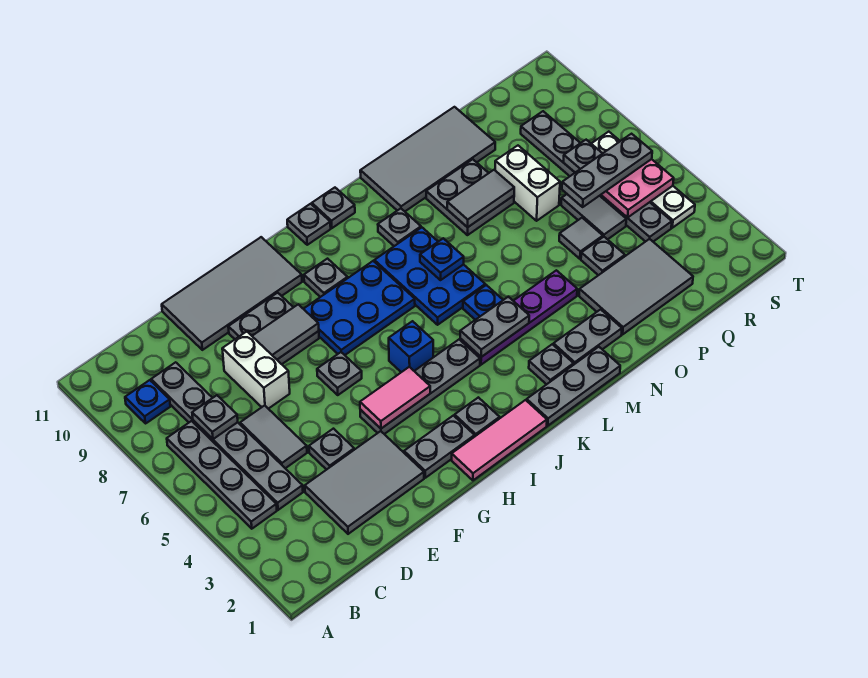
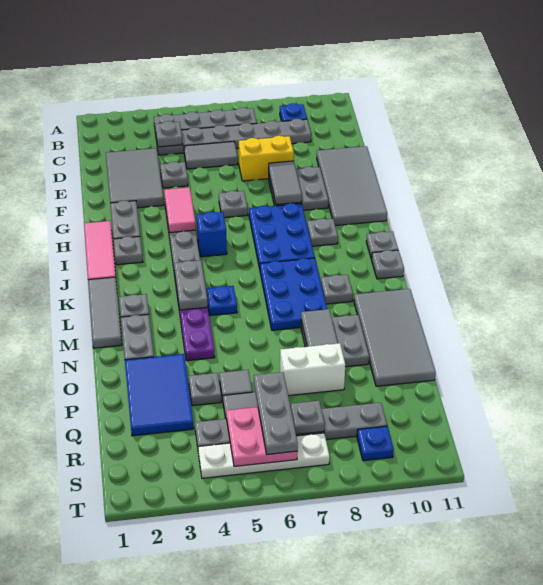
grey plate C7 level 2 -> grey plate C4 level 2
white brick E7:E8 level 1 -> yellow brick E7:E8 level 1
grey plate K1:M1 level 1 -> grey tile K1:M1 level 1
blue plate K6:L8 level 1 -> blue plate K7:M8 level 1
blue plate L7 level 2 -> blue plate S9 level 1
grey tile O2:Q3 level 1 -> blue tile O2:Q3 level 1

